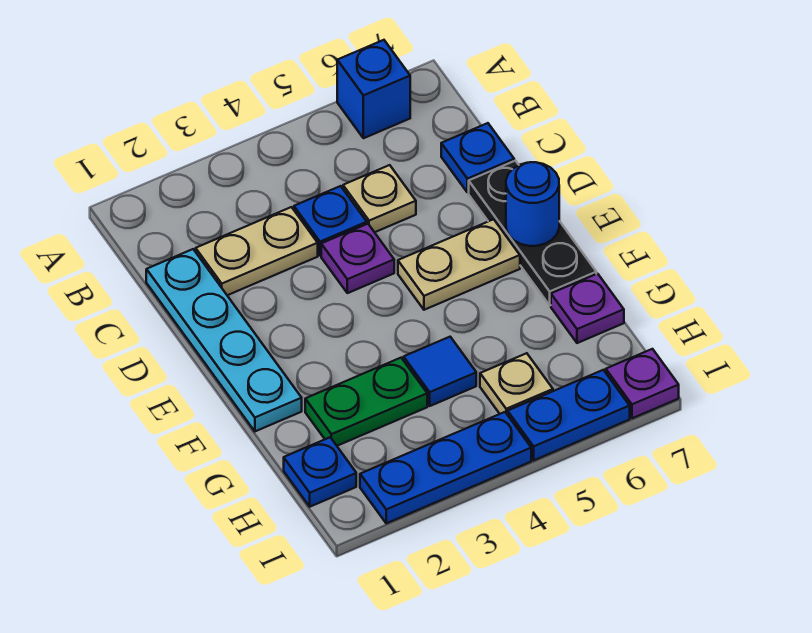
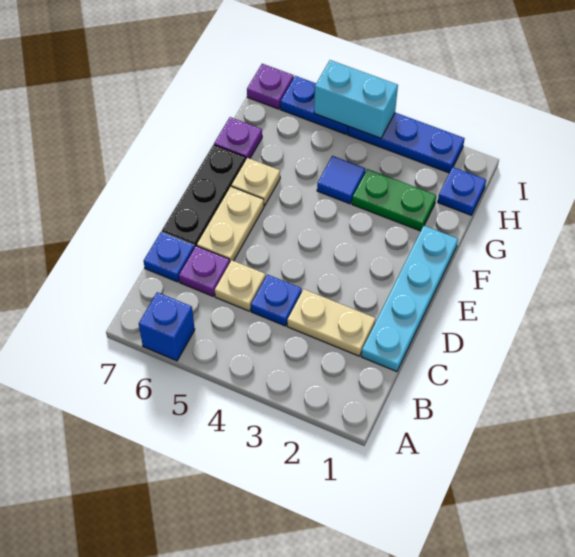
purple plate D4 level 1 -> purple plate C6 level 1
tan plate E5:E6 level 1 -> tan plate D6:E6 level 1
blue round brick E7 level 2 -> none
tan plate H5 level 1 -> tan plate F6 level 1
none -> cyan brick I4:I5 level 2

